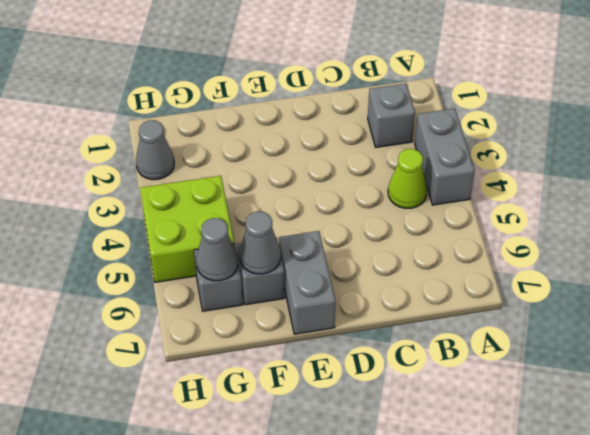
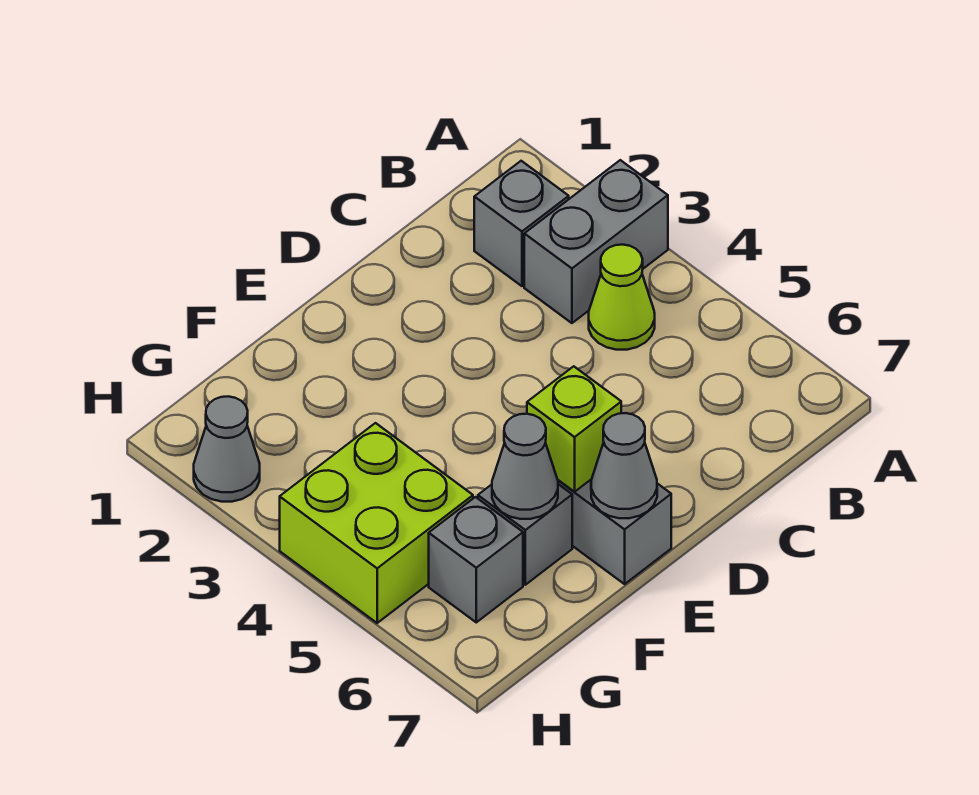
grey brick A3:A4 level 1 -> grey brick A3:B3 level 1
none -> lime brick E6 level 2
grey cone G6 level 2 -> grey cone E7 level 2

